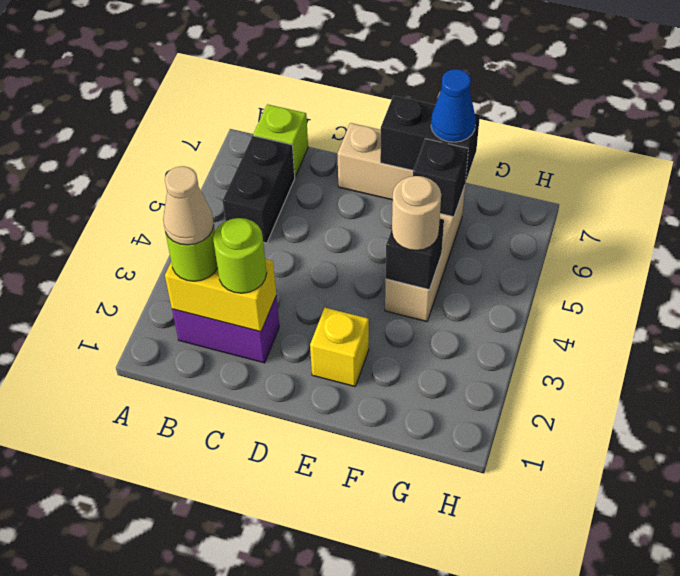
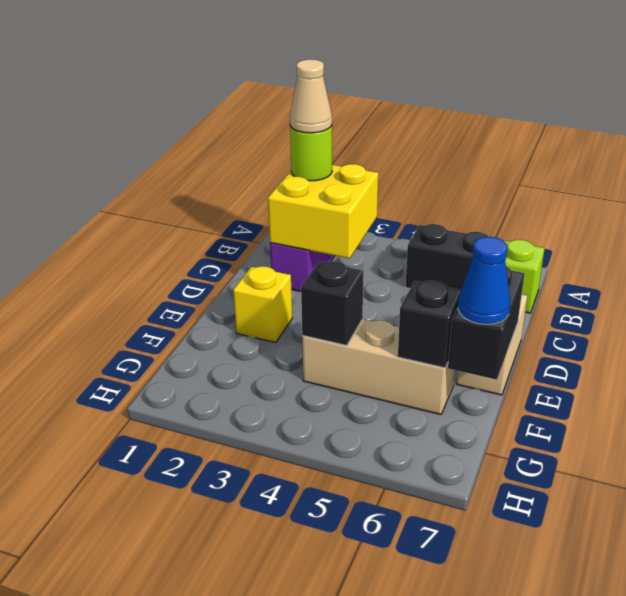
yellow brick B2:C2 level 2 -> yellow brick B2:C3 level 2
lime round brick C2 level 3 -> none
tan round brick F4 level 3 -> none

